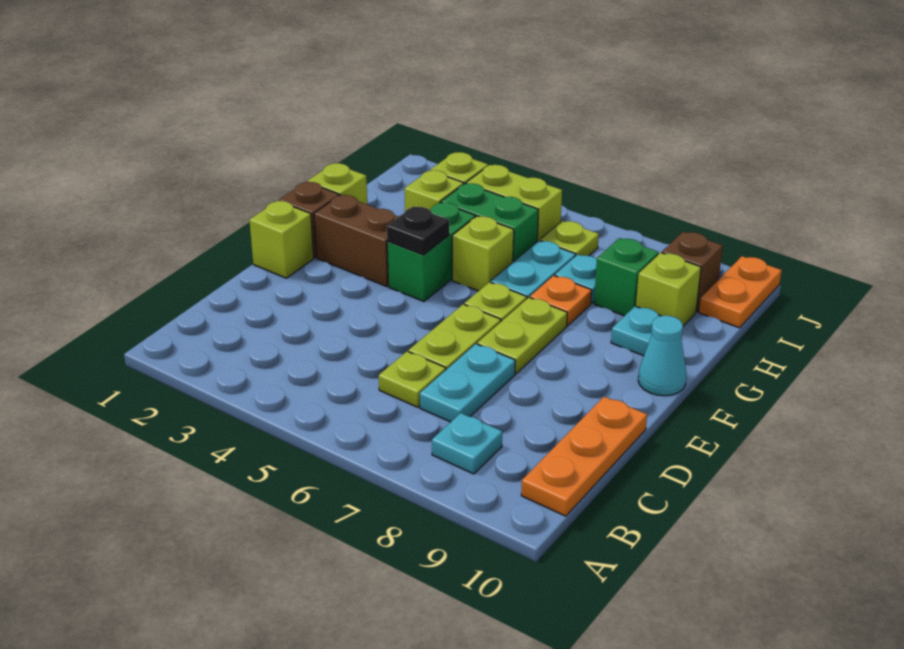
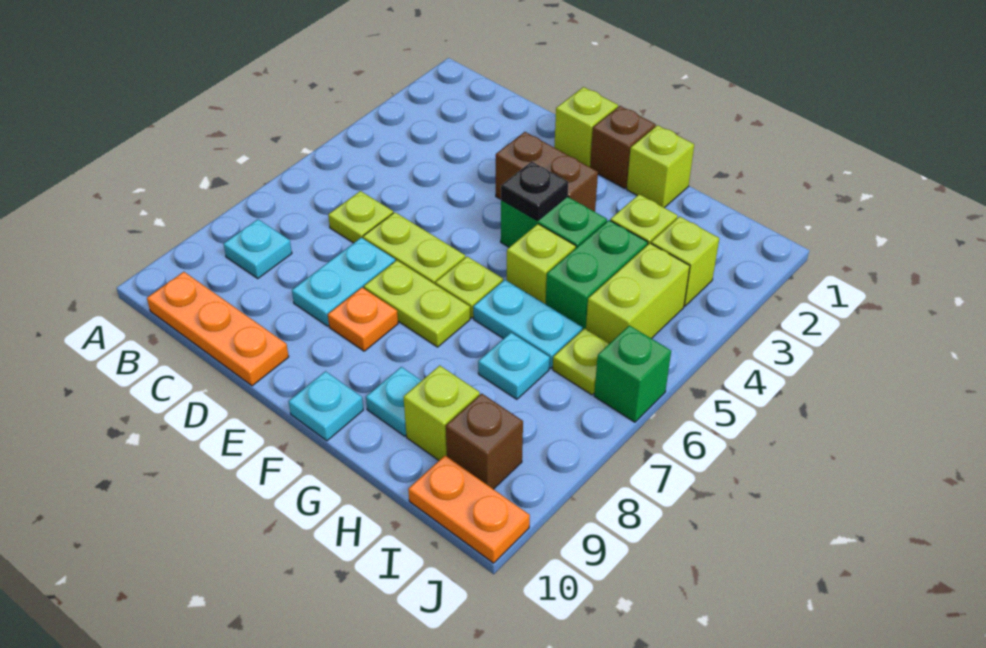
cyan plate C7:D7 level 1 -> cyan plate D7:D8 level 1
brown brick F2:F3 level 1 -> brown brick E3:F3 level 1
cyan cone F10 level 1 -> cyan plate F10 level 1
orange plate G7 level 1 -> orange plate E8 level 1
green brick H8 level 1 -> green brick J6 level 1

